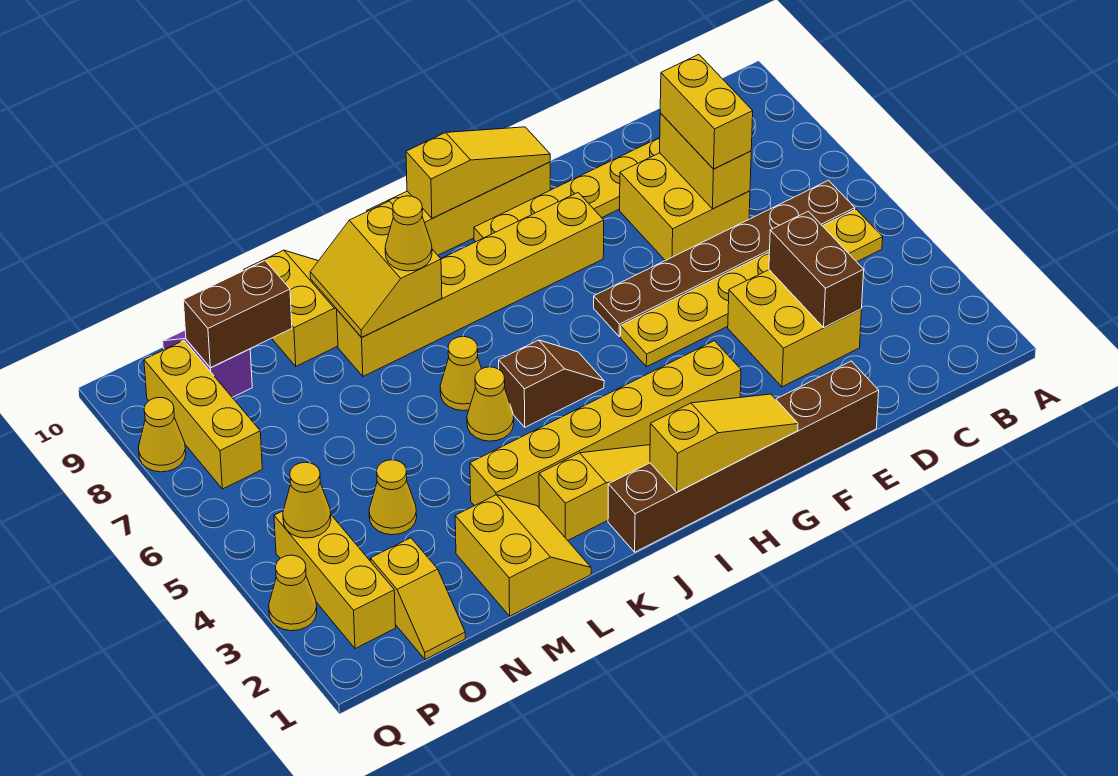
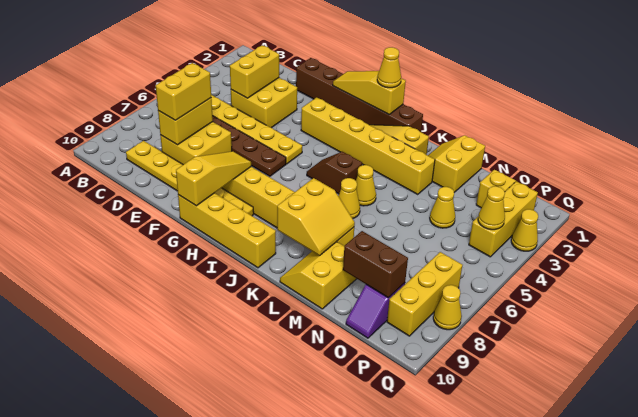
brown brick D3:D4 level 2 -> yellow brick D3:D4 level 2
yellow slope G10:I10 level 2 top I -> yellow slope G8:G10 level 2 top 10
yellow cone K8 level 3 -> yellow cone I1 level 3

